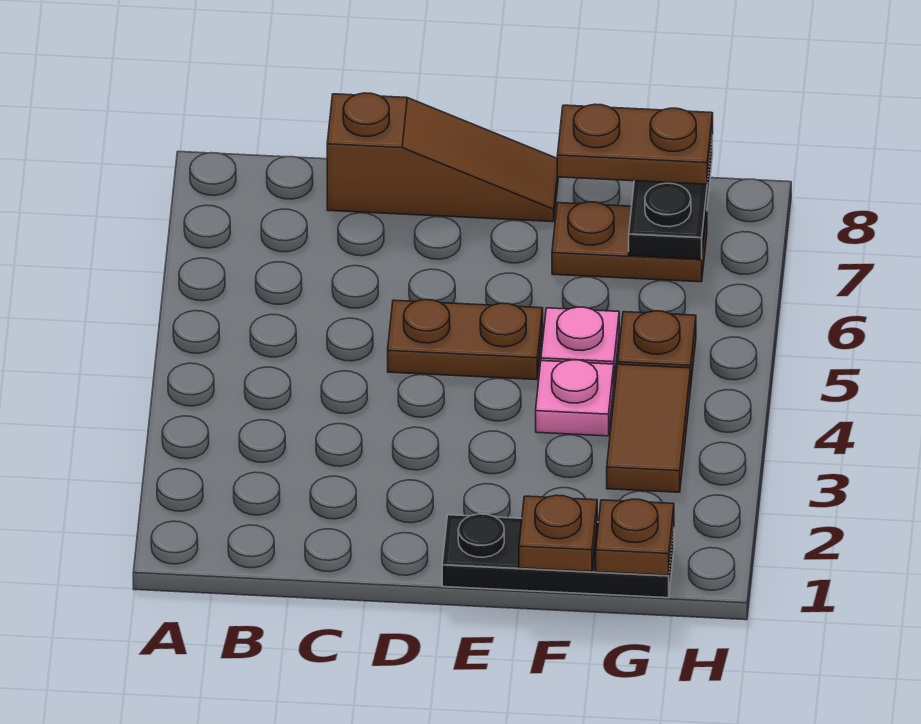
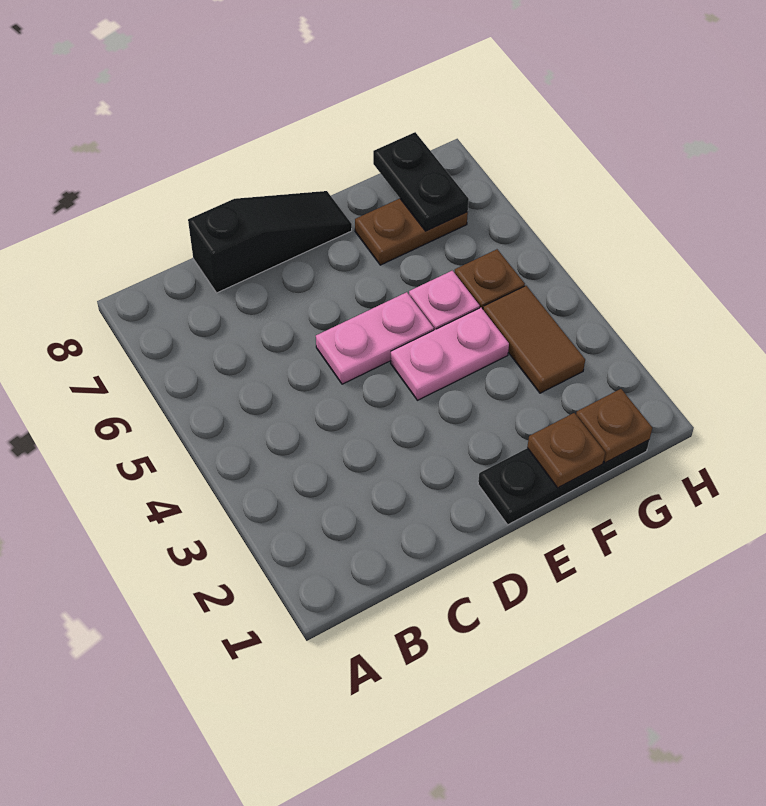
brown slope C8:E8 level 1 top C -> black slope C8:E8 level 1 top C
brown plate D5:E5 level 1 -> pink plate D5:E5 level 1
pink plate F4 level 1 -> pink plate E4:F4 level 1
brown plate F8:G8 level 3 -> none

